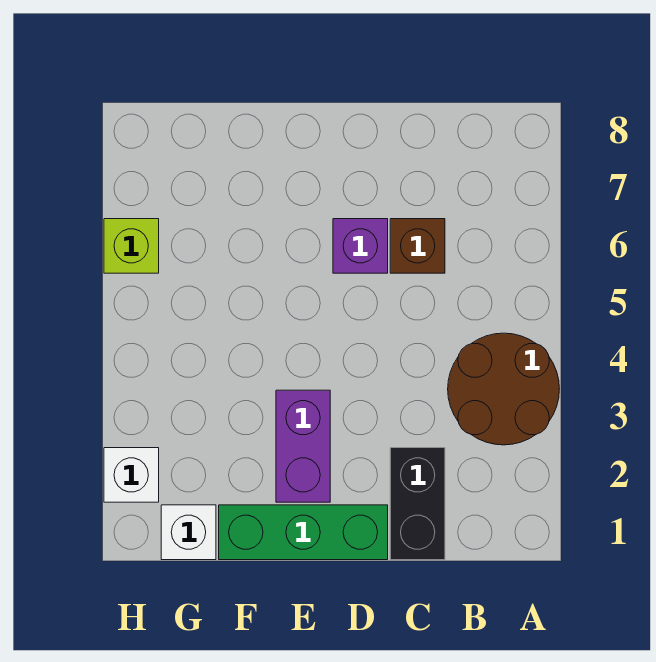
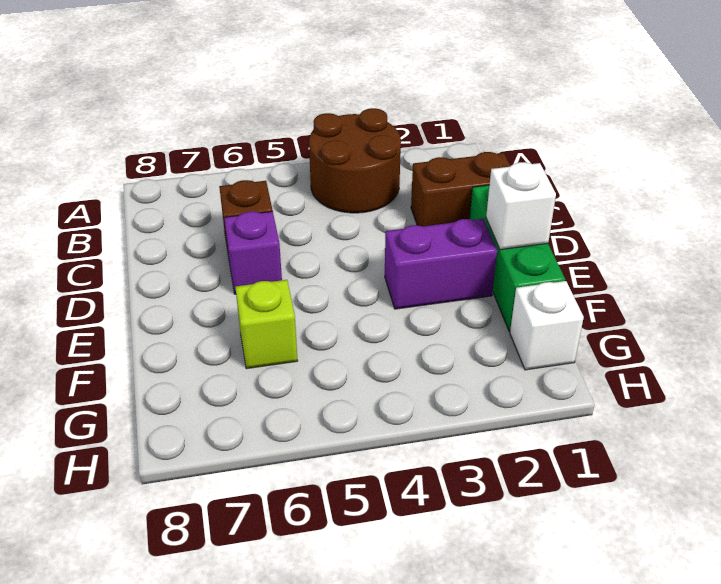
black brick C1:C2 level 1 -> brown brick C1:C2 level 1
white brick H2 level 1 -> white brick E1 level 2
lime brick H6 level 1 -> lime brick F6 level 1

